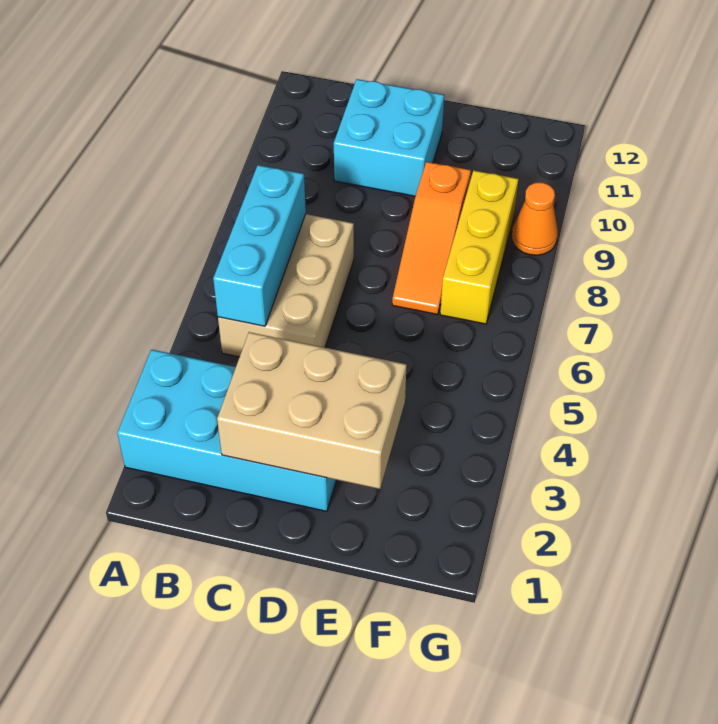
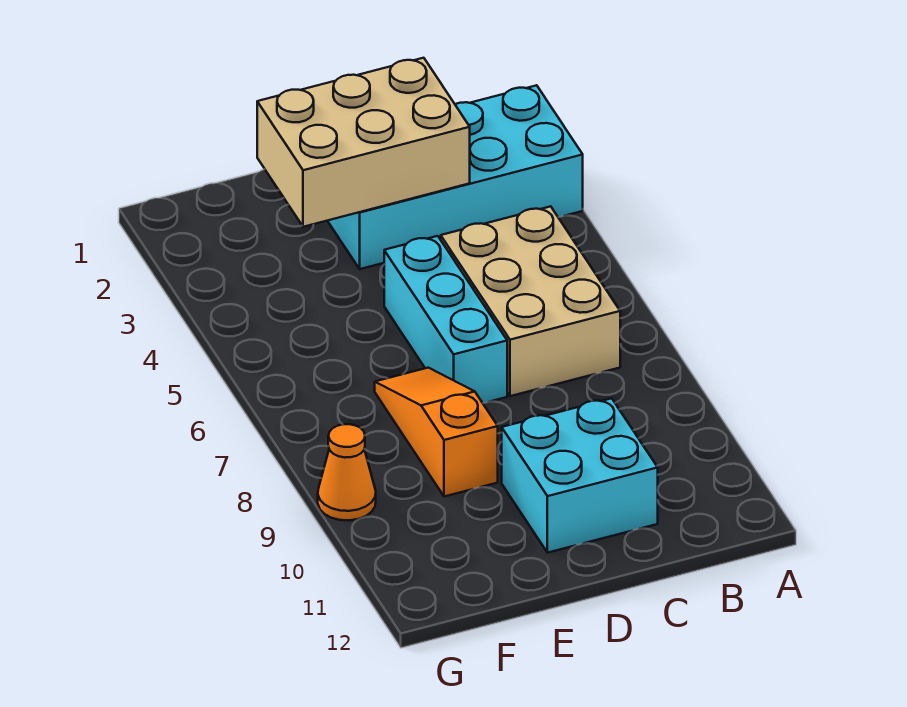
cyan brick B5:B7 level 2 -> cyan brick D5:D7 level 1
yellow brick F7:F9 level 1 -> none

